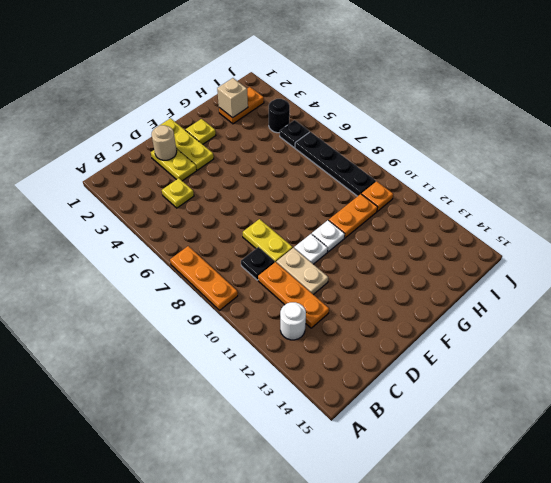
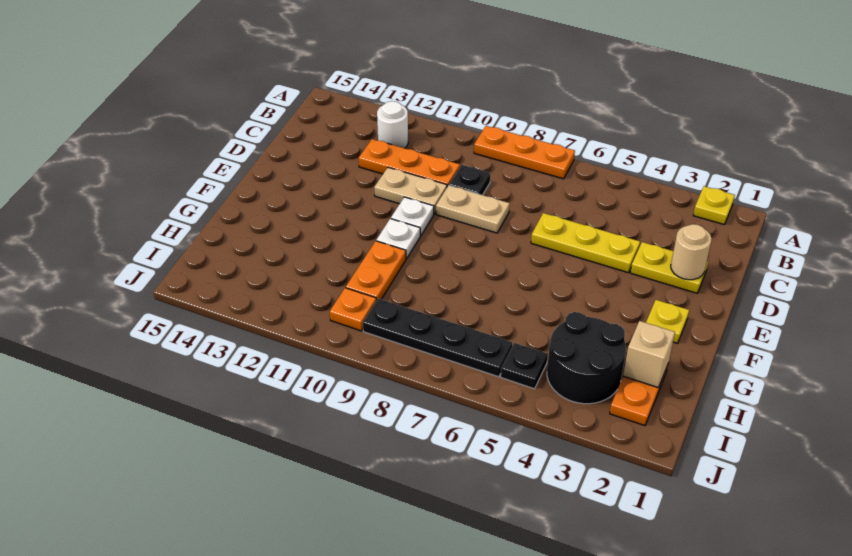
yellow plate C4 level 1 -> yellow plate A2 level 1
yellow plate D8:D9 level 1 -> tan plate D8:D9 level 1
yellow plate E1:E3 level 1 -> yellow plate D4:D6 level 1
black round brick I4 level 1 -> black round brick H3:I4 level 1

